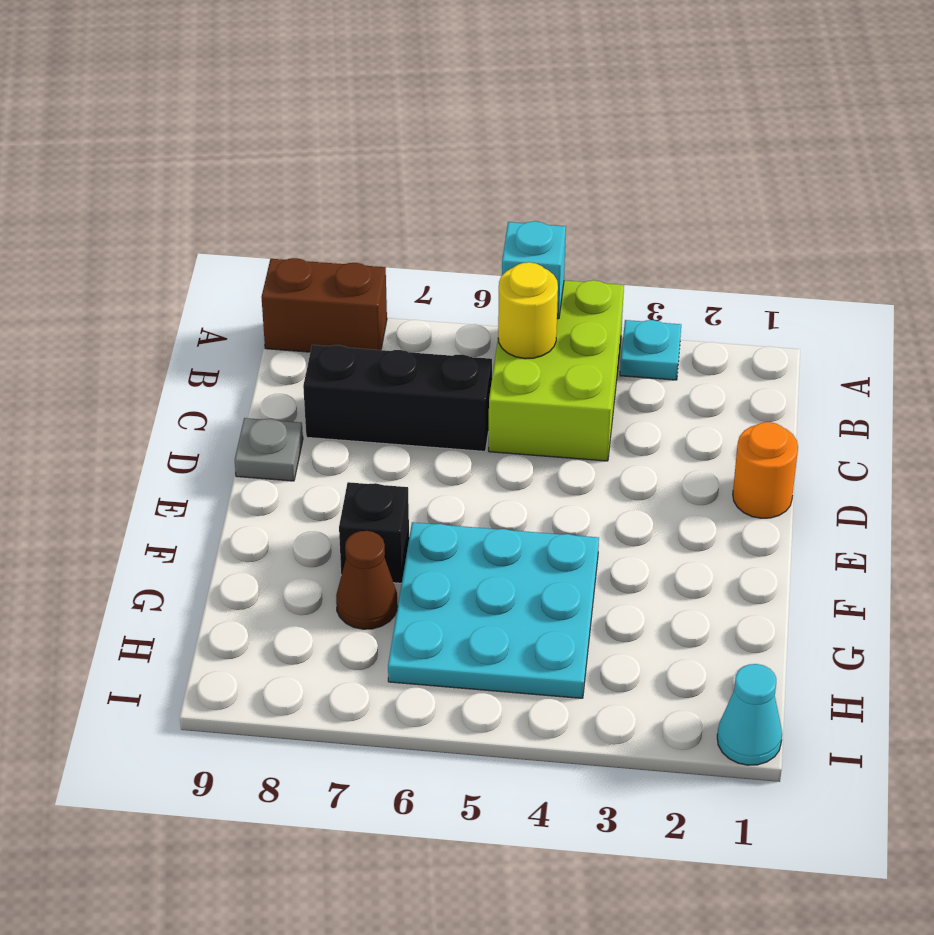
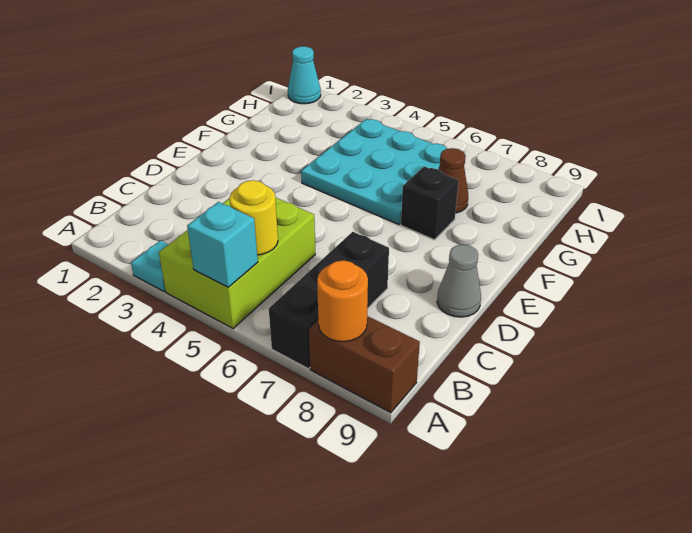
black brick C6:C8 level 1 -> black brick A7:C7 level 1
orange round brick D1 level 1 -> orange round brick A8 level 2
grey plate D9 level 1 -> grey cone D9 level 1

